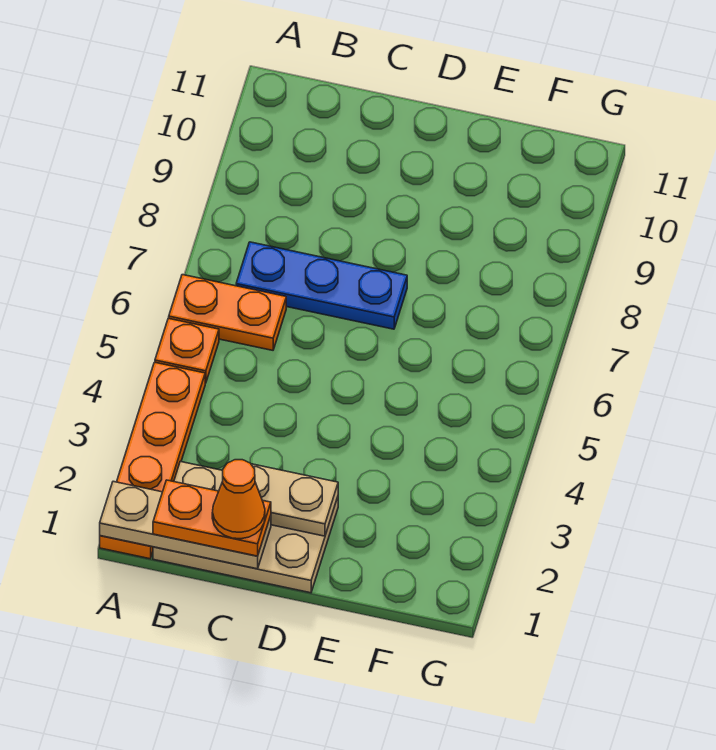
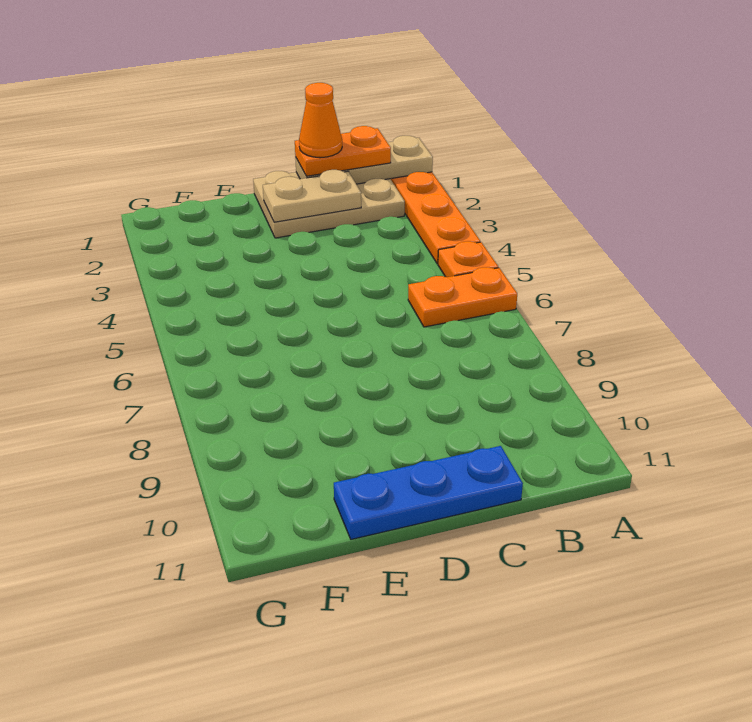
blue plate B7:D7 level 1 -> blue plate C11:E11 level 1

